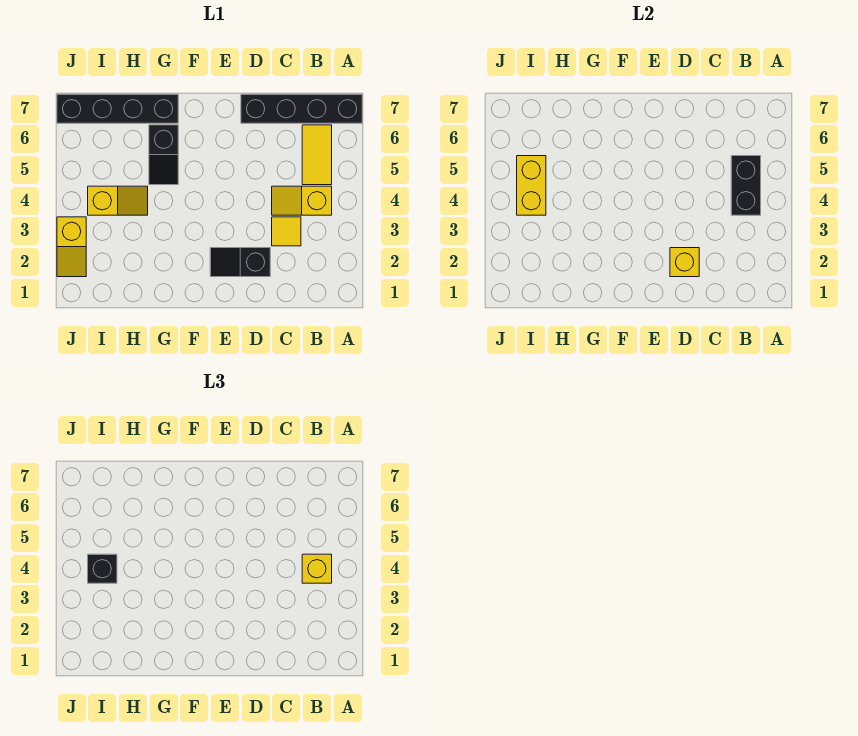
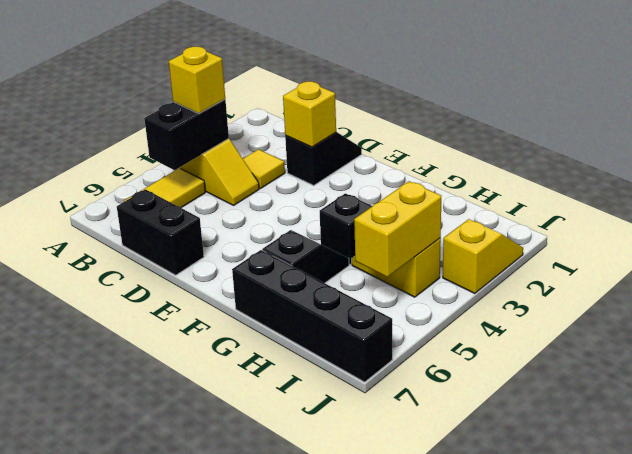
black brick A7:D7 level 1 -> black brick C7:D7 level 1
black slope D2:E2 level 1 top D -> black slope D1:D2 level 1 top 2
black brick I4 level 3 -> black brick G4 level 1

